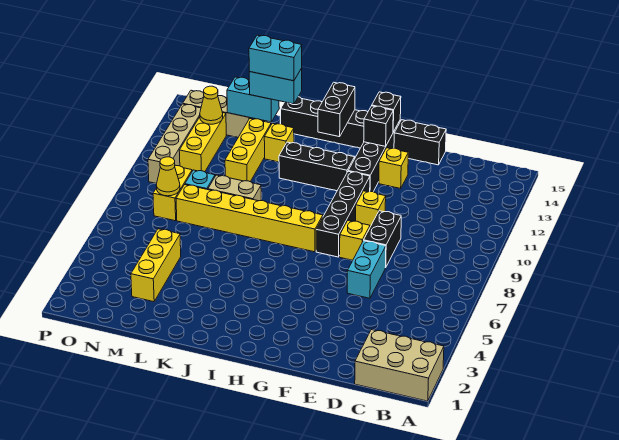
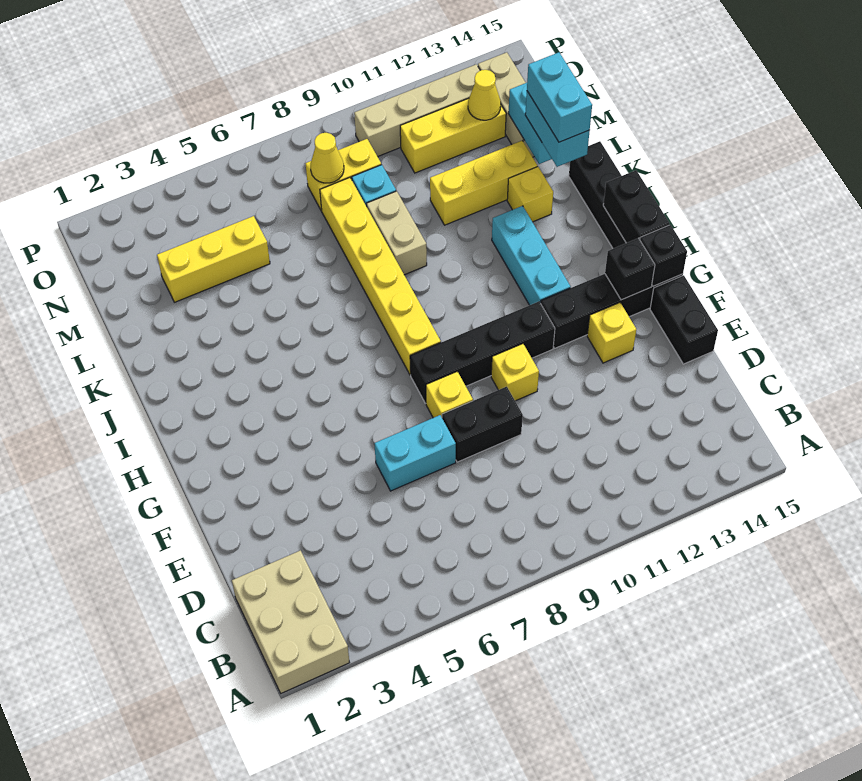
black brick H12:J12 level 1 -> cyan brick H12:J12 level 1
black brick I14:I15 level 2 -> black brick H15:I15 level 2

